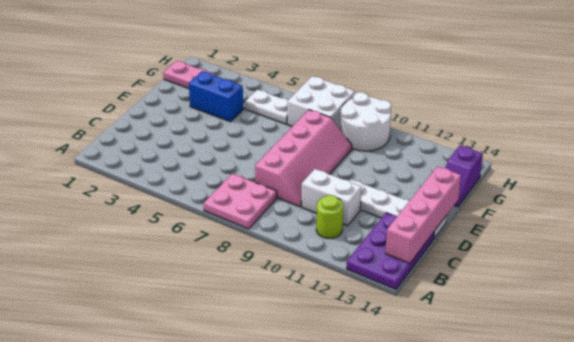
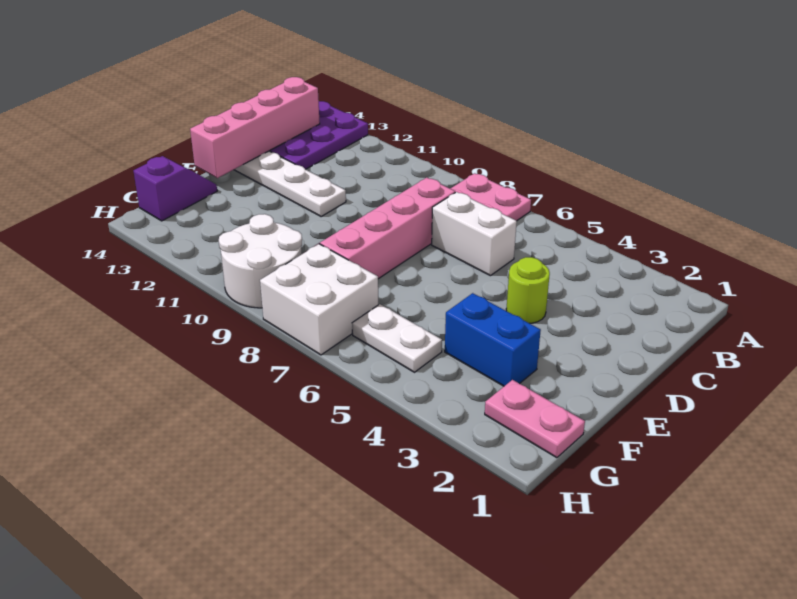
lime round brick B11 level 1 -> lime round brick D4 level 1
white brick C10:C11 level 1 -> white brick C6:C7 level 1

